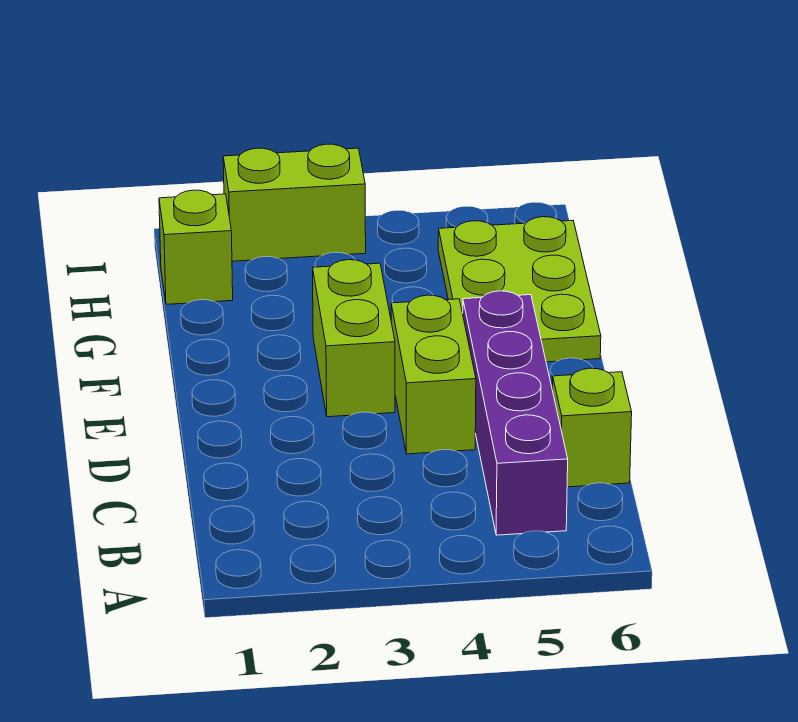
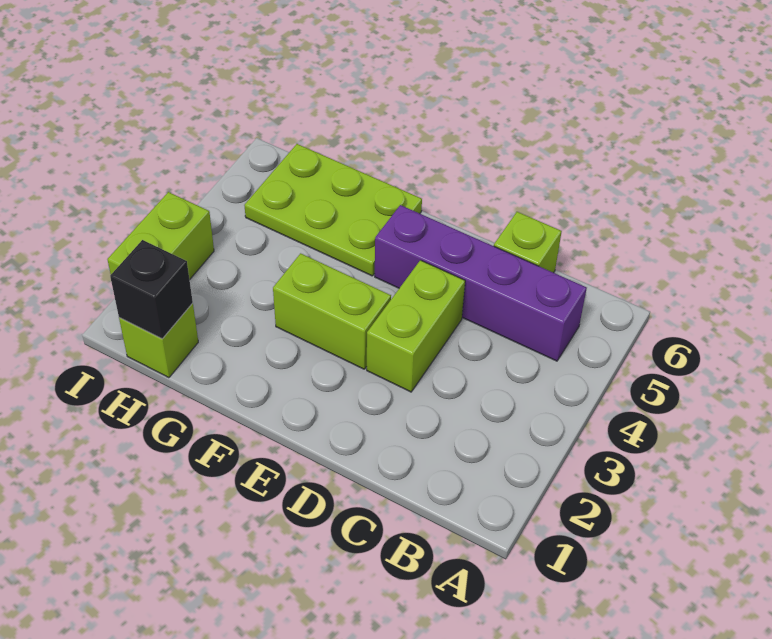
lime brick D4:E4 level 1 -> lime brick D3:D4 level 1
none -> black brick H1 level 2

